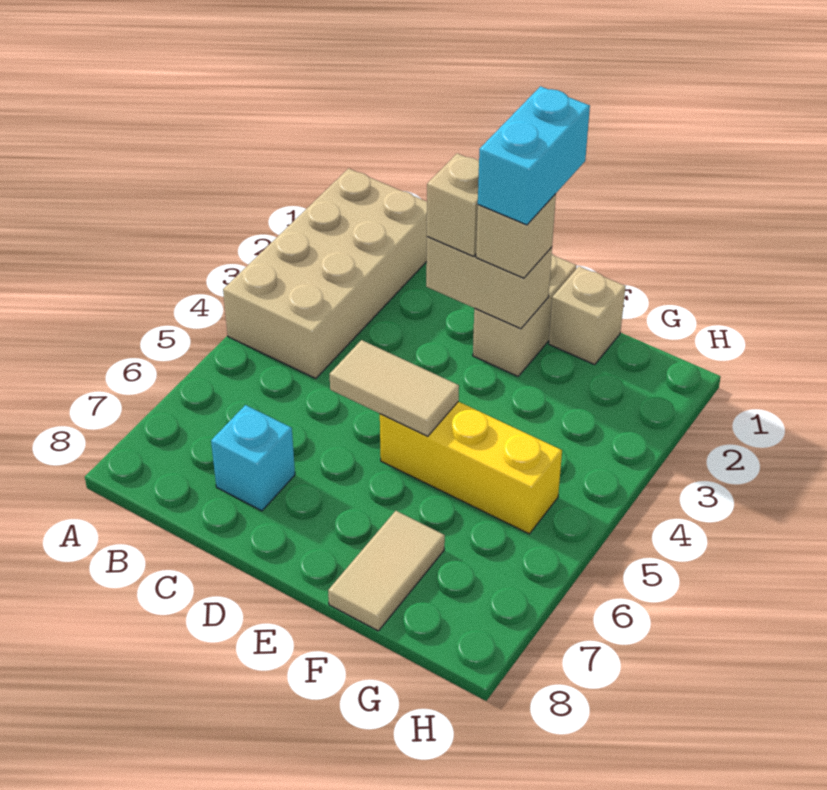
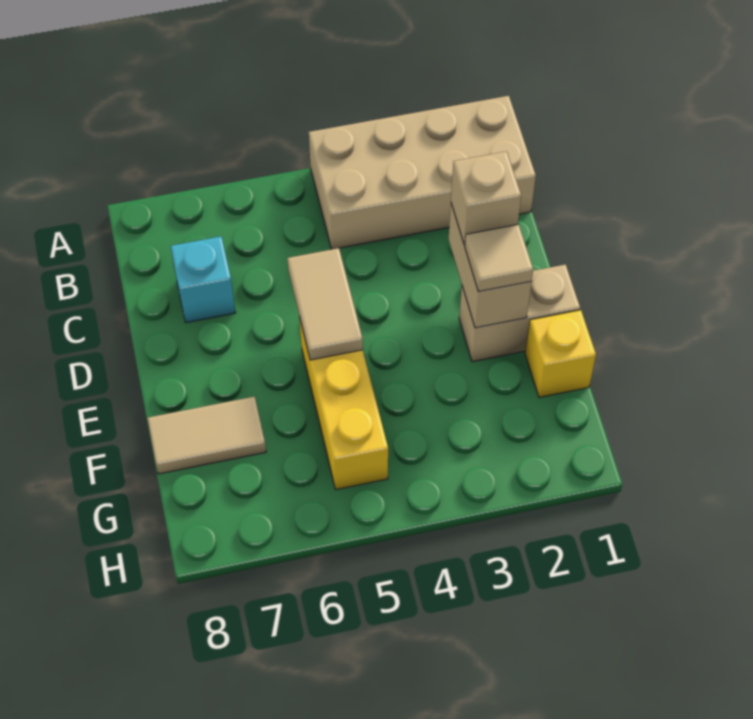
cyan brick E1:E2 level 4 -> none
tan brick E2 level 3 -> tan tile E2 level 3
tan brick F1 level 1 -> yellow brick F1 level 1

